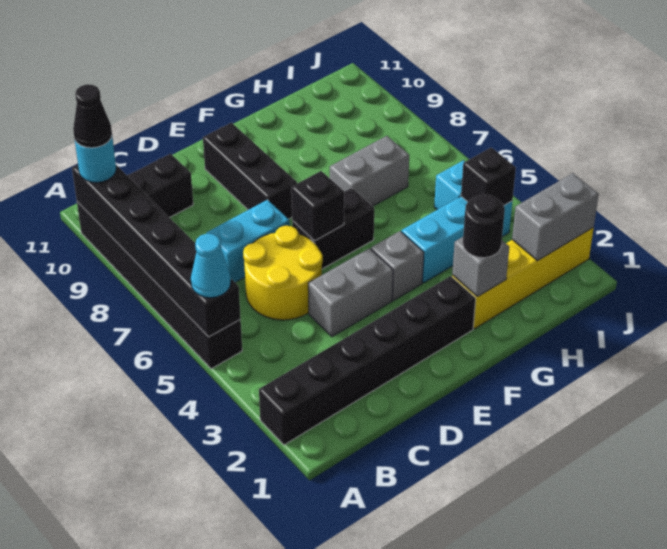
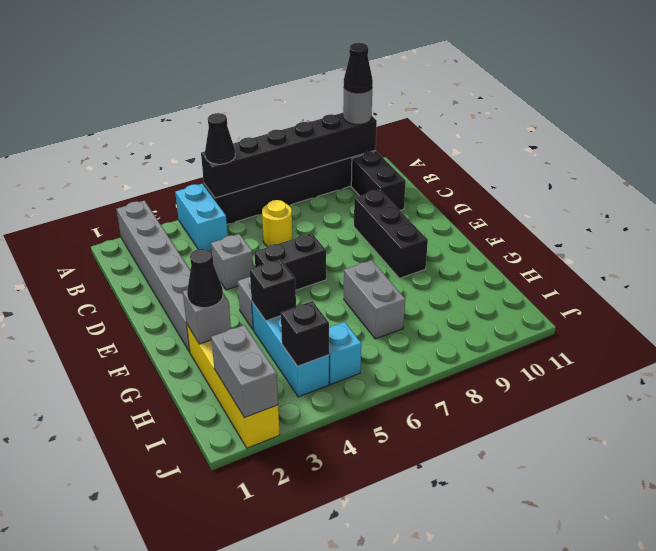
black brick A2:F2 level 1 -> grey brick A2:F2 level 1
cyan cone A5 level 3 -> black cone A5 level 3
cyan round brick A10 level 3 -> grey round brick A10 level 3
yellow round brick C5:D6 level 1 -> yellow round brick C6 level 1
cyan brick C7:D7 level 1 -> cyan brick A4:B4 level 1
grey brick D4:E4 level 1 -> grey brick D4 level 1
black brick E6:F6 level 1 -> black brick E5:E6 level 1
black brick E6 level 2 -> black brick G4 level 2
black brick E8:E10 level 1 -> black brick D9:F9 level 1
black round brick G2 level 3 -> black cone G2 level 3

